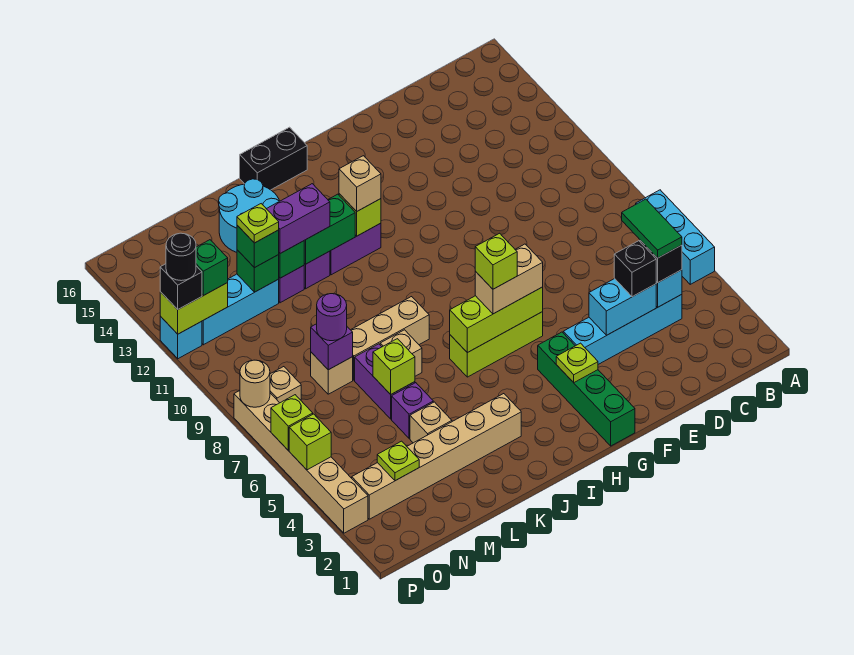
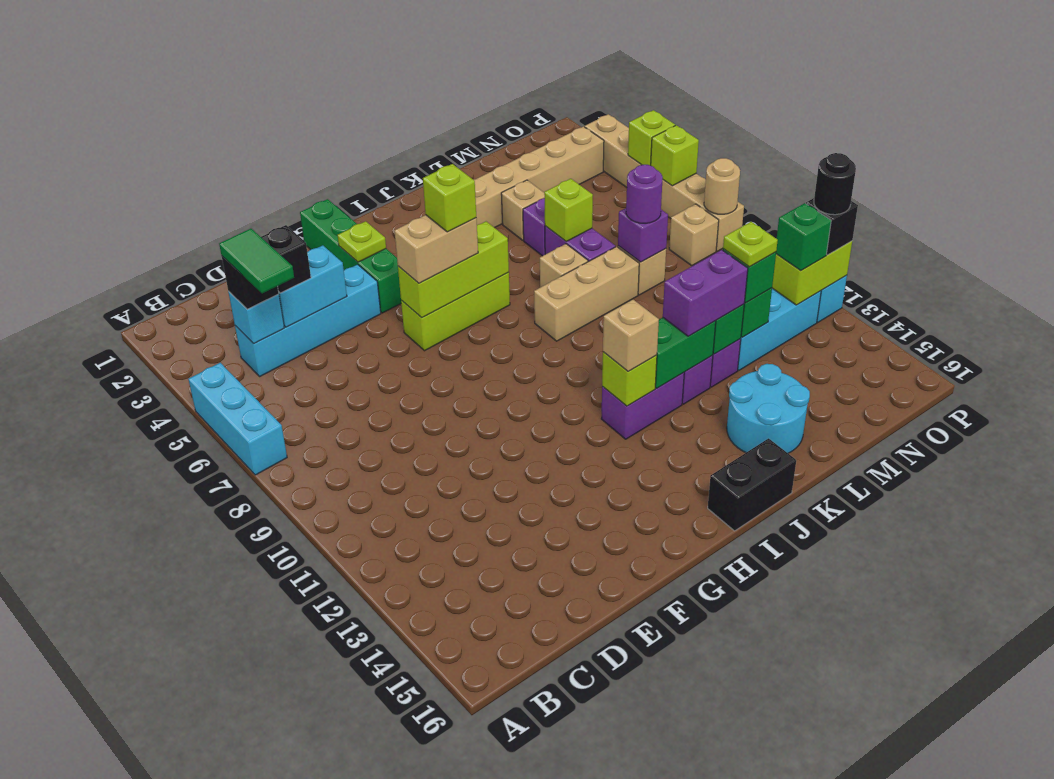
lime plate N3 level 2 -> none

